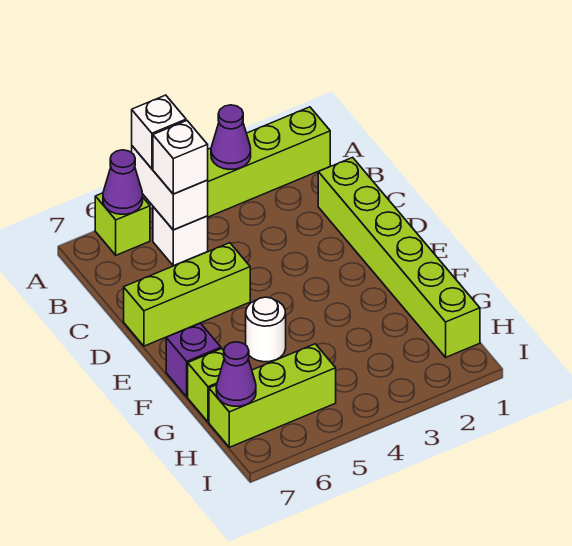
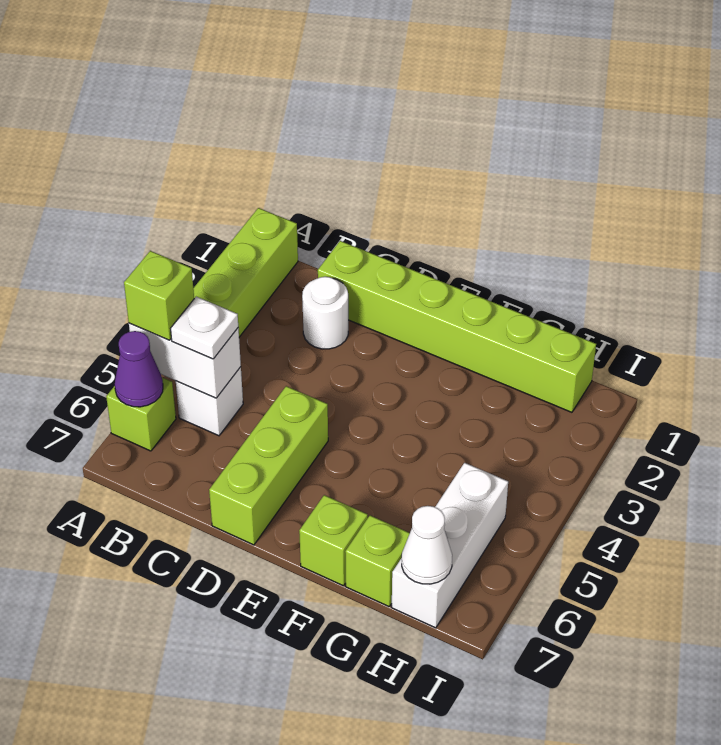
purple cone A3 level 2 -> none
white brick A5 level 3 -> lime brick A5 level 3
white brick B5 level 3 -> white plate B5 level 3
white round brick F5 level 1 -> white round brick C2 level 1
purple brick F7 level 1 -> lime brick F7 level 1
lime brick H5:H7 level 1 -> white brick H5:H7 level 1
purple cone H7 level 2 -> white cone H7 level 2

